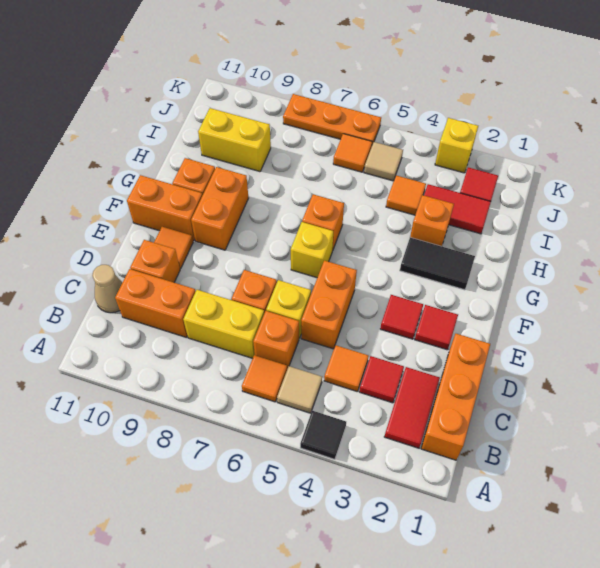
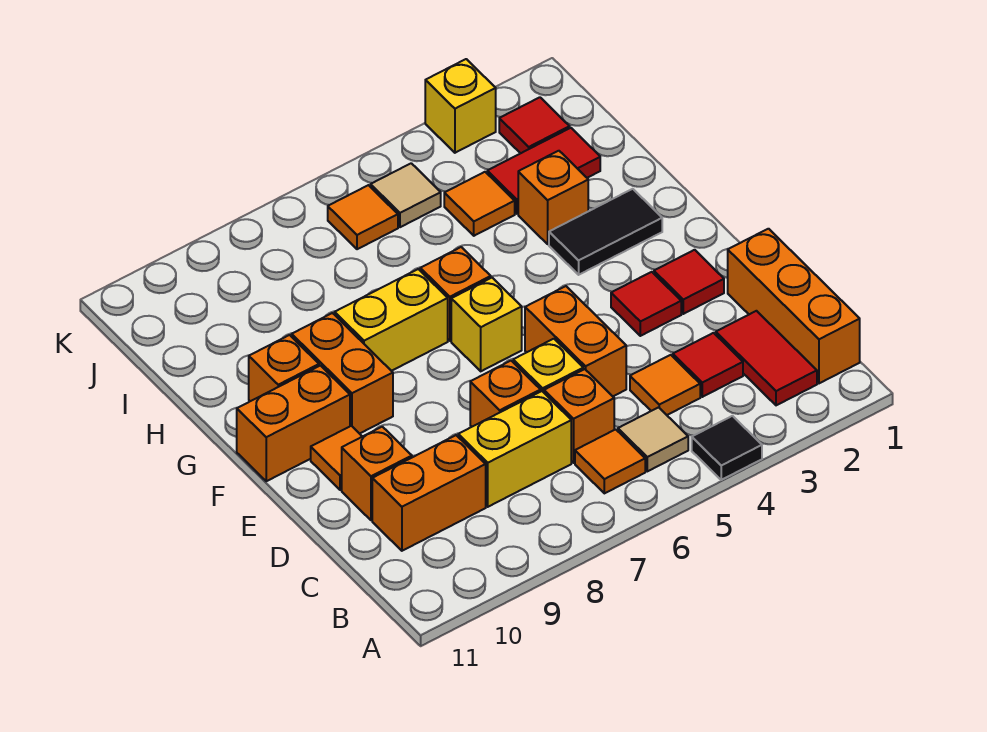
tan cone C11 level 1 -> none
yellow brick I9:I10 level 1 -> yellow brick G7:G8 level 1
orange plate K6:K8 level 1 -> none

